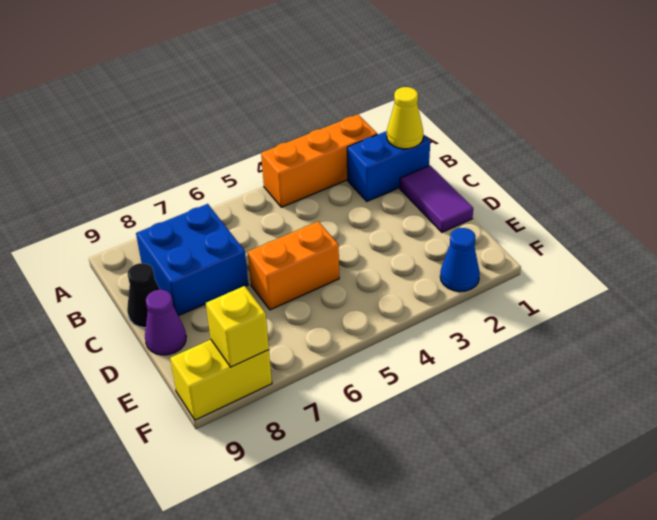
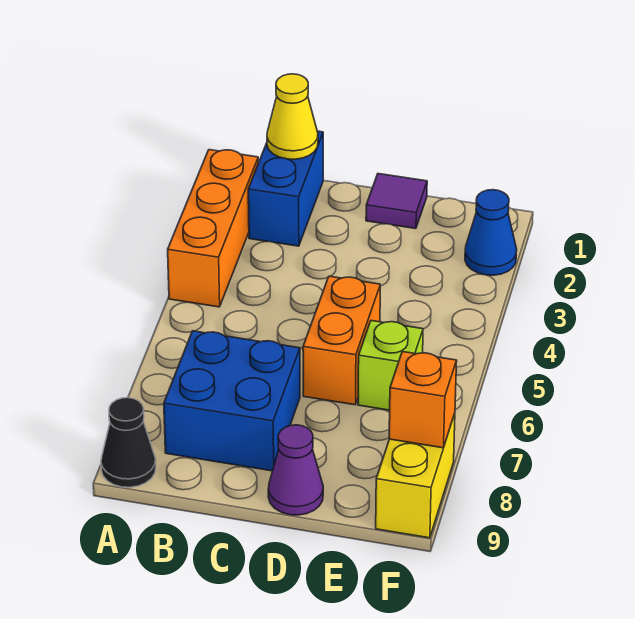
purple tile C1:D1 level 1 -> purple tile D1 level 1
black cone C9 level 1 -> black cone A9 level 1
none -> lime brick E6 level 1
yellow brick F8 level 2 -> orange brick F8 level 2

